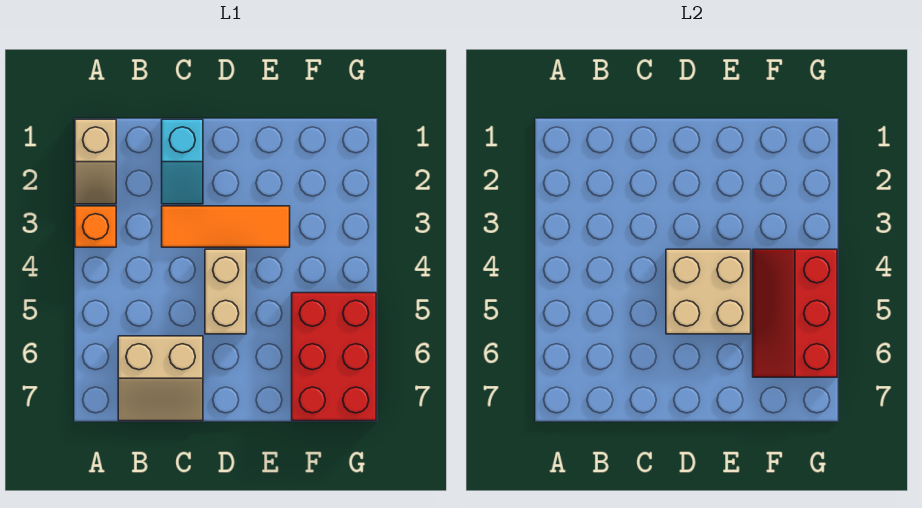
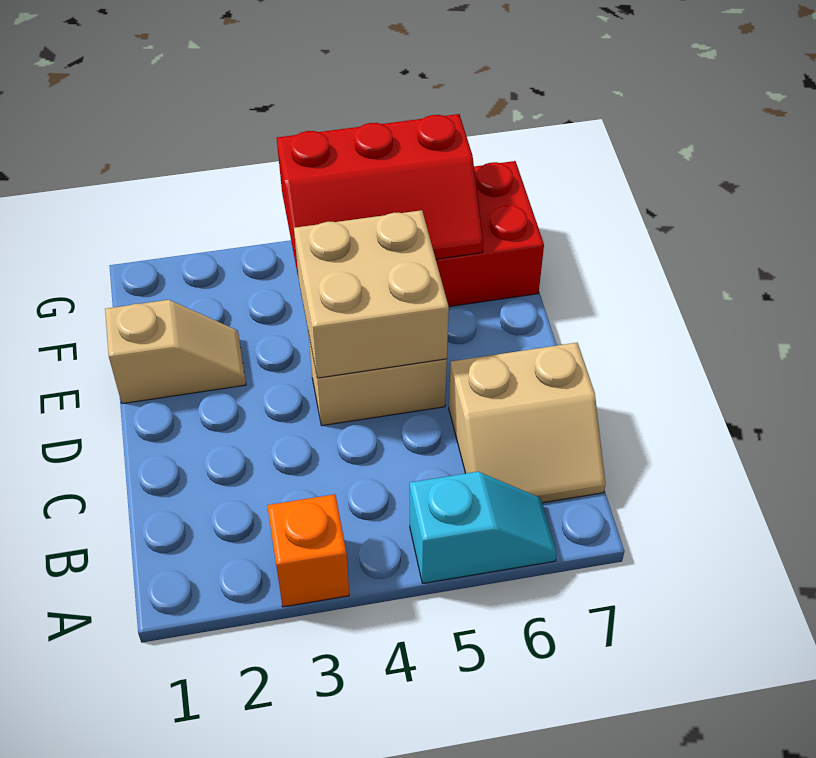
tan slope A1:A2 level 1 top 1 -> tan slope E1:E2 level 1 top 1
tan slope B6:C7 level 1 top 6 -> tan slope B6:C7 level 1 top C
cyan slope C1:C2 level 1 top 1 -> cyan slope A5:A6 level 1 top 5
orange tile C3:E3 level 1 -> none

